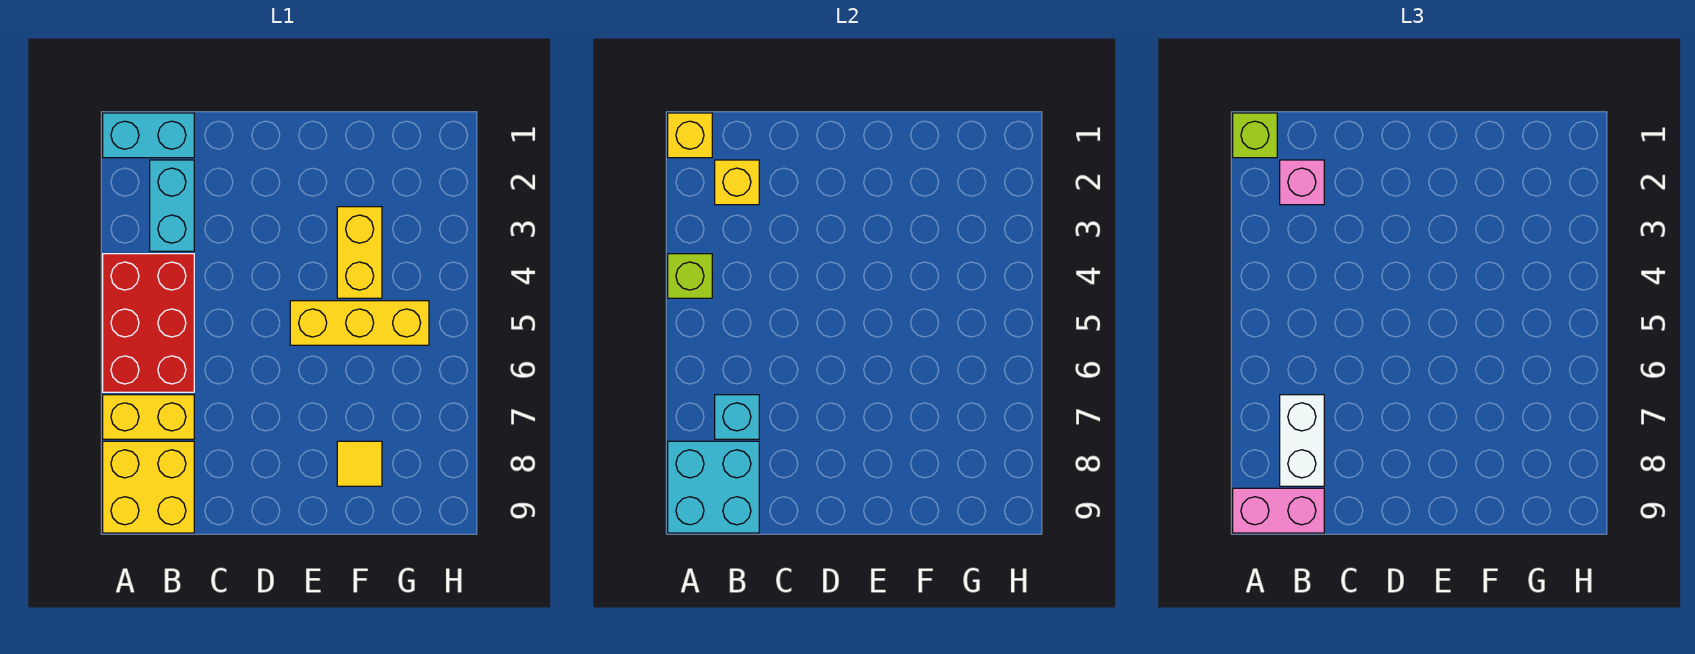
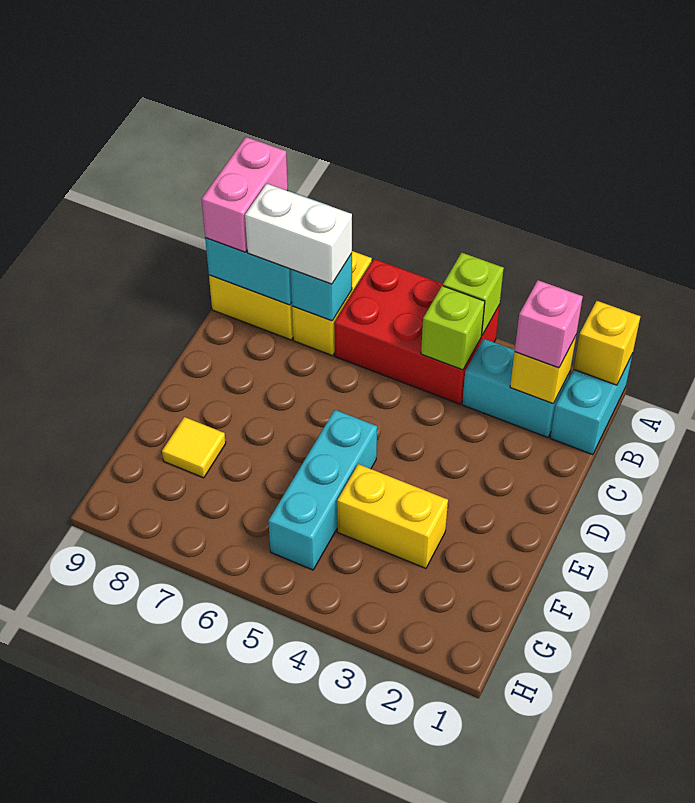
lime brick A1 level 3 -> lime brick B4 level 2
yellow brick E5:G5 level 1 -> cyan brick E5:G5 level 1

